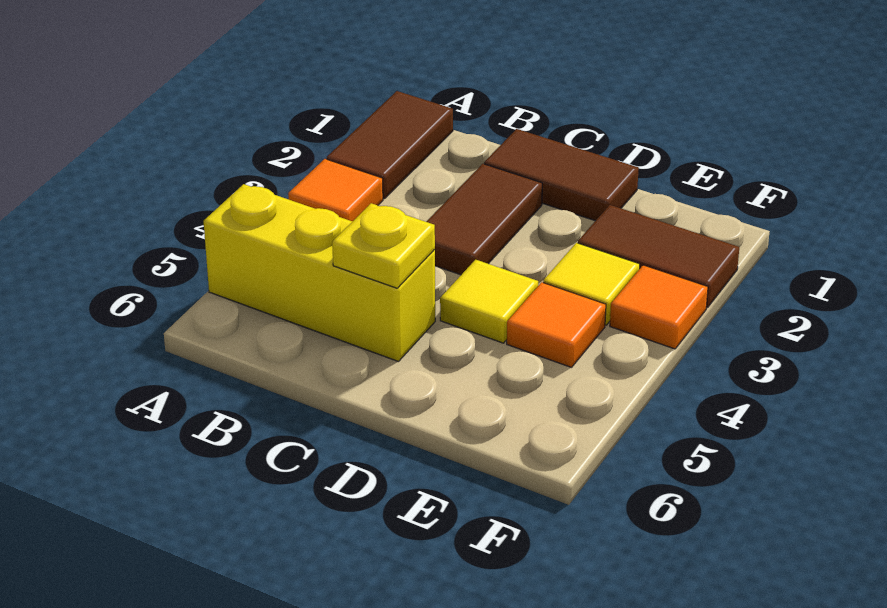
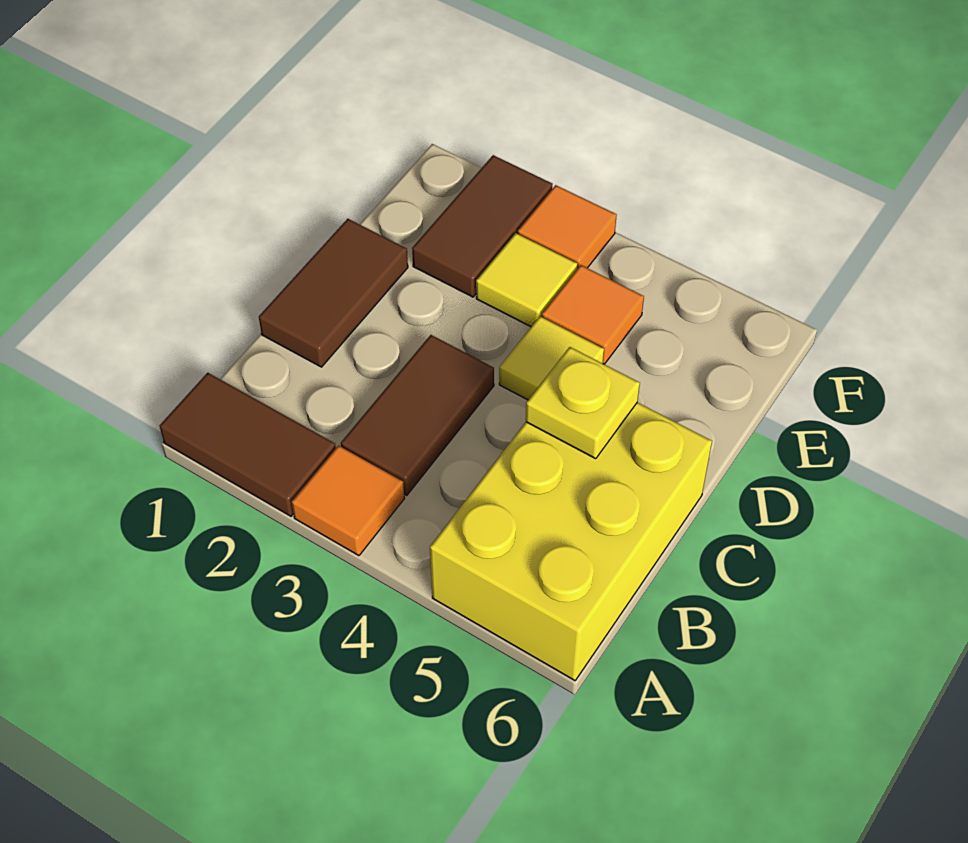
yellow brick A5:C5 level 1 -> yellow brick A5:C6 level 1
brown tile C2:C3 level 1 -> brown tile B3:C3 level 1

